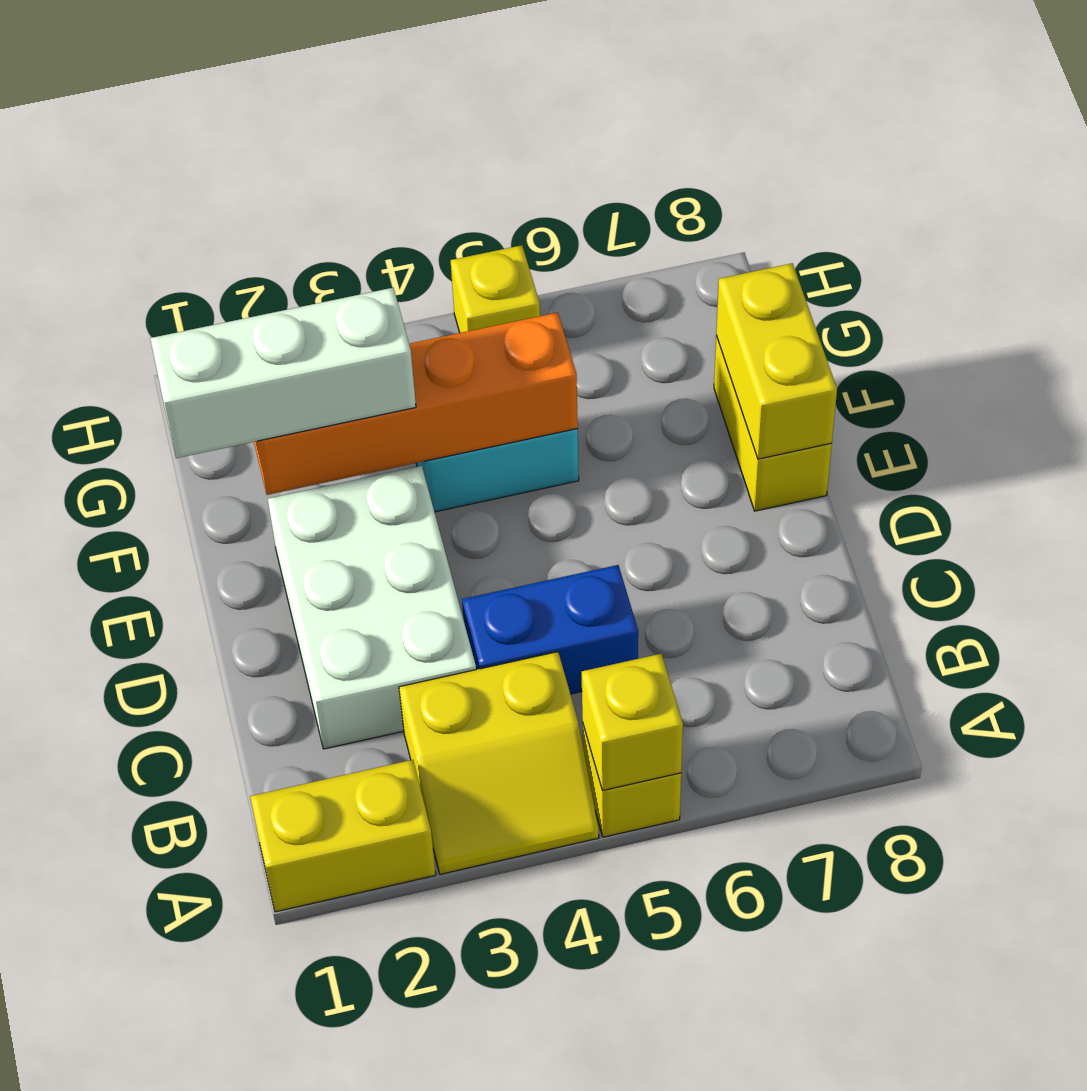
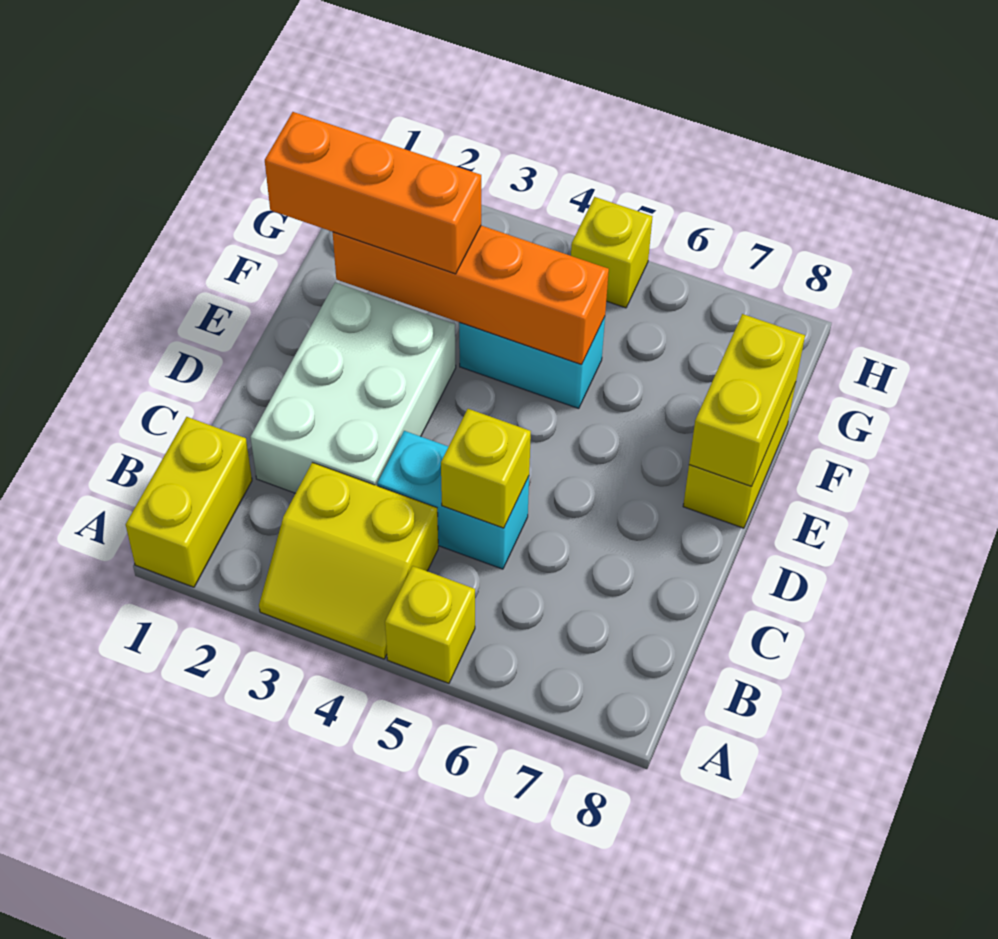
yellow brick A1:A2 level 1 -> yellow brick A1:B1 level 1
yellow brick A5 level 2 -> yellow brick C5 level 2
blue brick C4:C5 level 1 -> cyan brick C4:C5 level 1
white brick F1:F3 level 3 -> orange brick F1:F3 level 3

